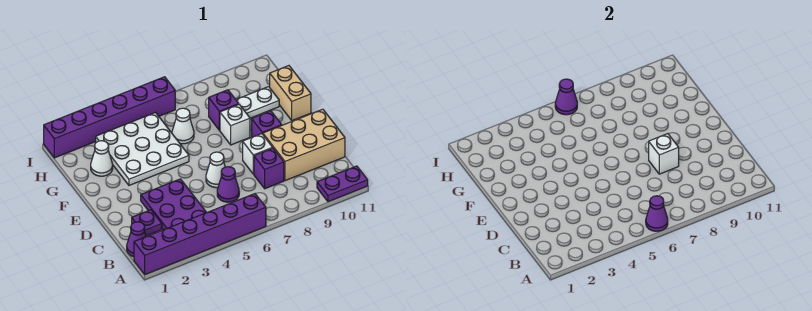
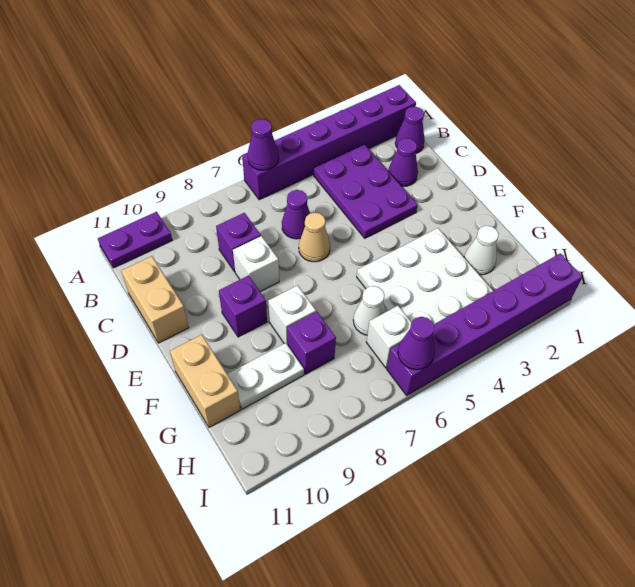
purple plate C2 level 1 -> purple cone C2 level 1
tan brick C9:D11 level 1 -> tan brick C11:D11 level 1
white cone D6 level 1 -> tan cone D6 level 1
white brick D8 level 2 -> white brick H6 level 1

